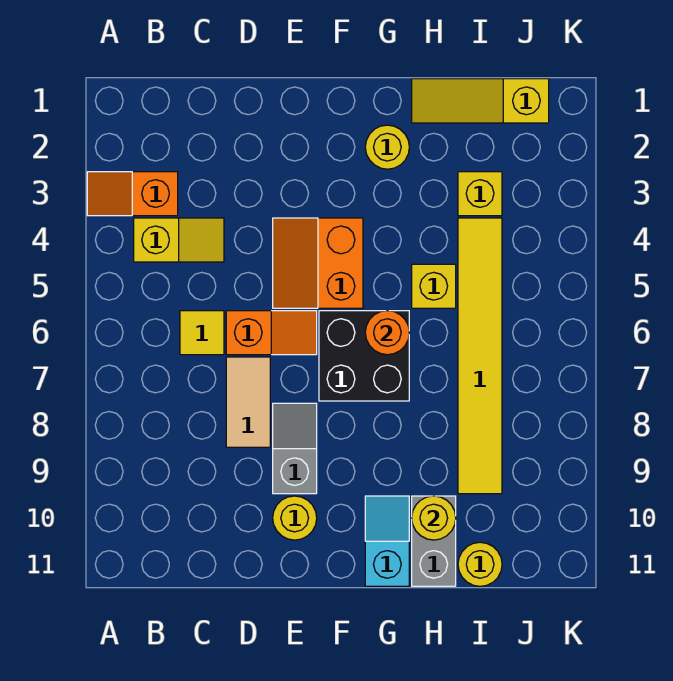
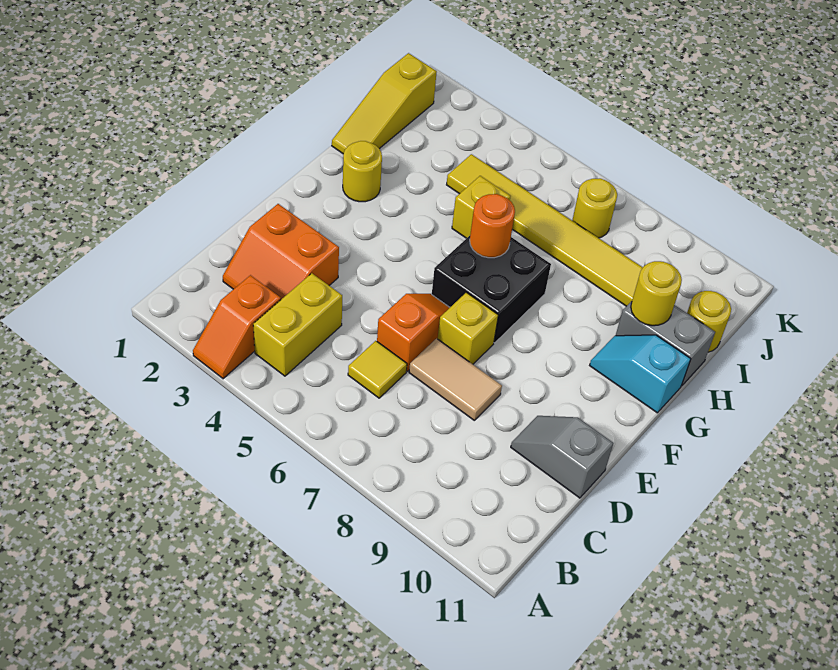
yellow slope B4:C4 level 1 top B -> yellow brick B4:C4 level 1
orange slope E4:F5 level 1 top F -> orange slope C2:D3 level 1 top D
grey slope E8:E9 level 1 top 9 -> grey slope D10:D11 level 1 top 11
yellow round brick E10 level 1 -> yellow round brick J7 level 1
yellow brick I3 level 1 -> yellow brick E7 level 1

